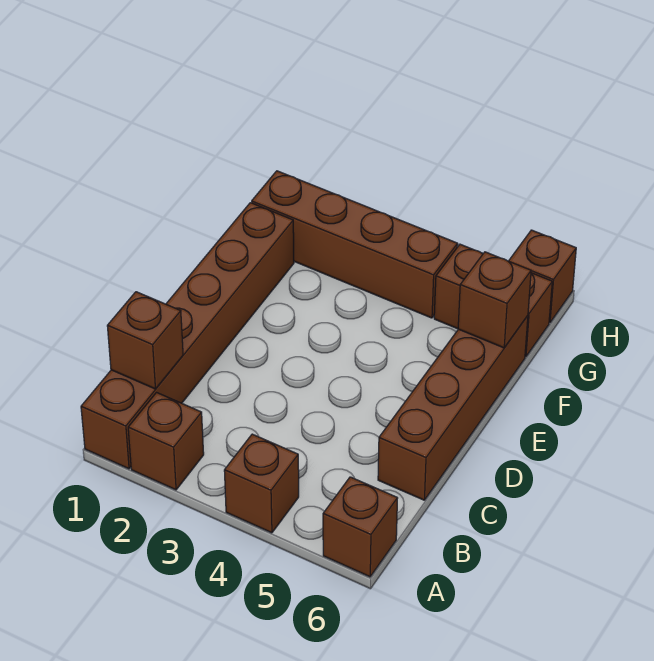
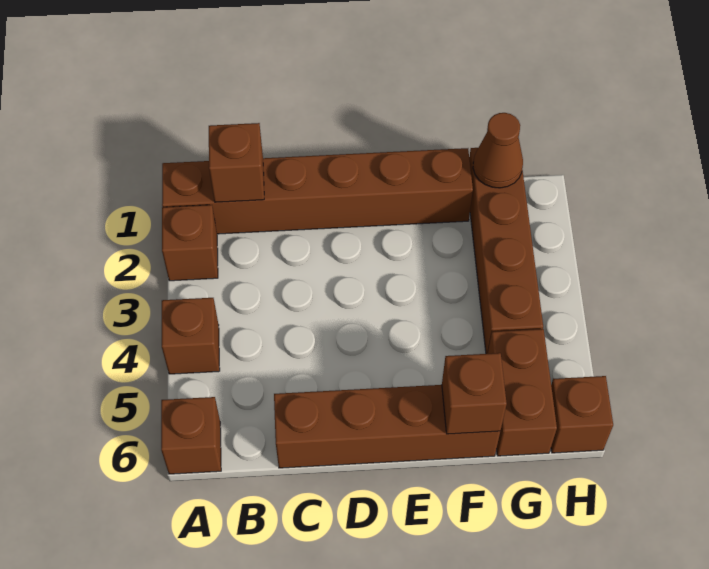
none -> brown cone G1 level 2

